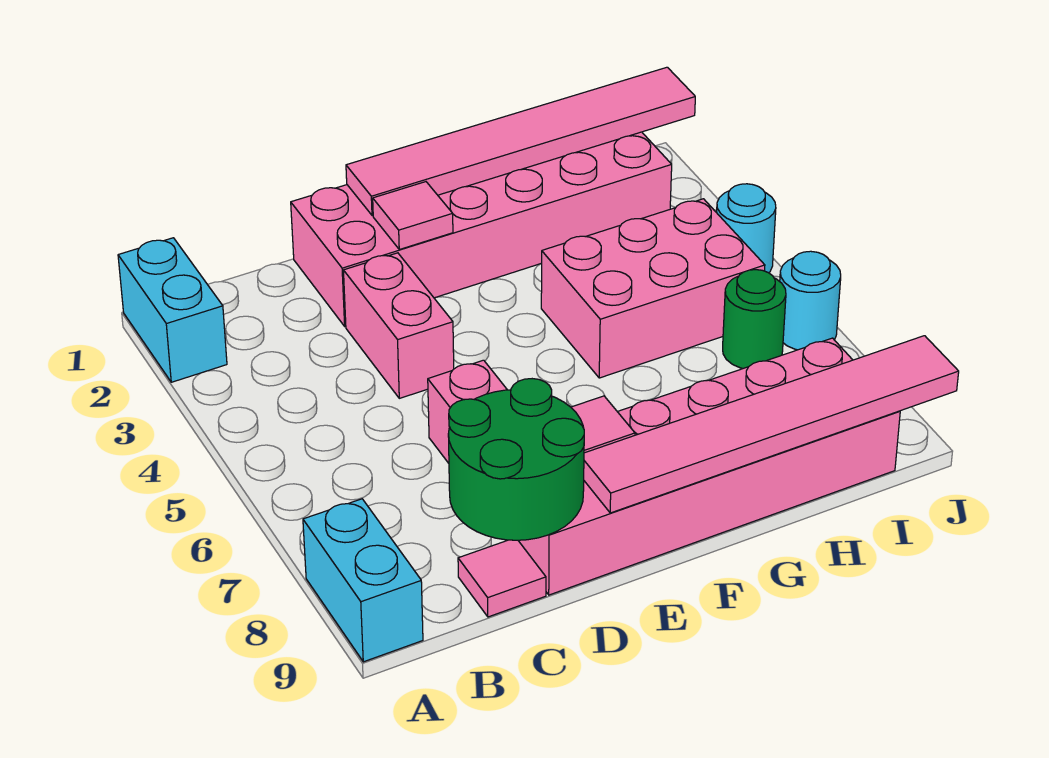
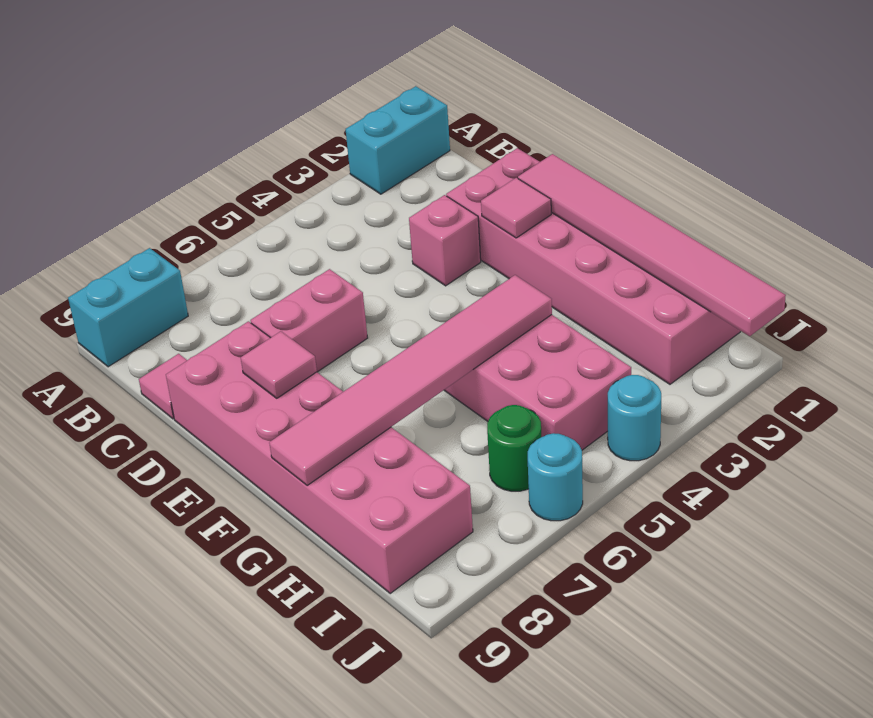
green round brick C8:D9 level 2 -> none
pink brick D3:D4 level 1 -> pink brick D3 level 1
pink tile E9:J9 level 2 -> pink tile G4:G9 level 2

